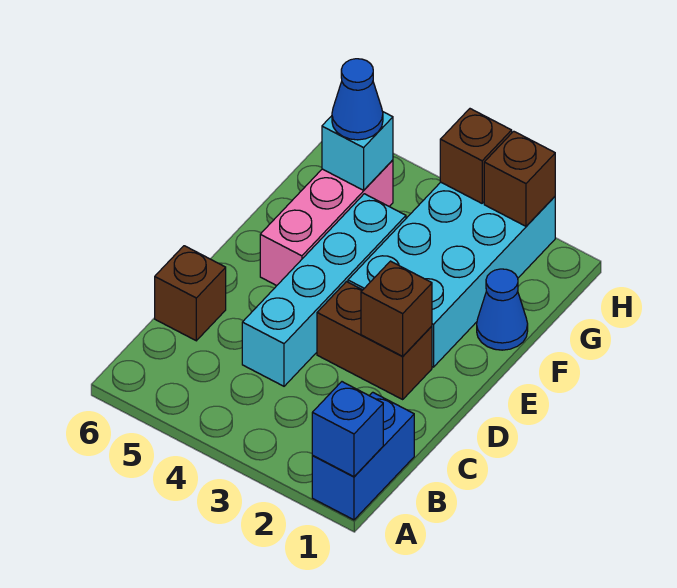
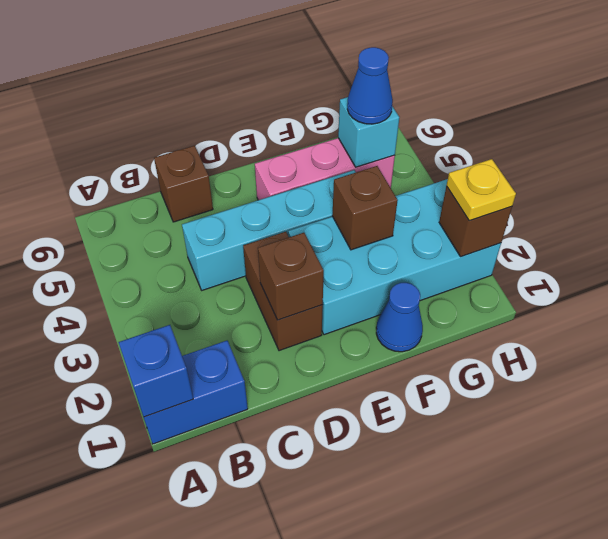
none -> yellow plate H2 level 3
brown brick H3 level 2 -> brown brick F3 level 2

